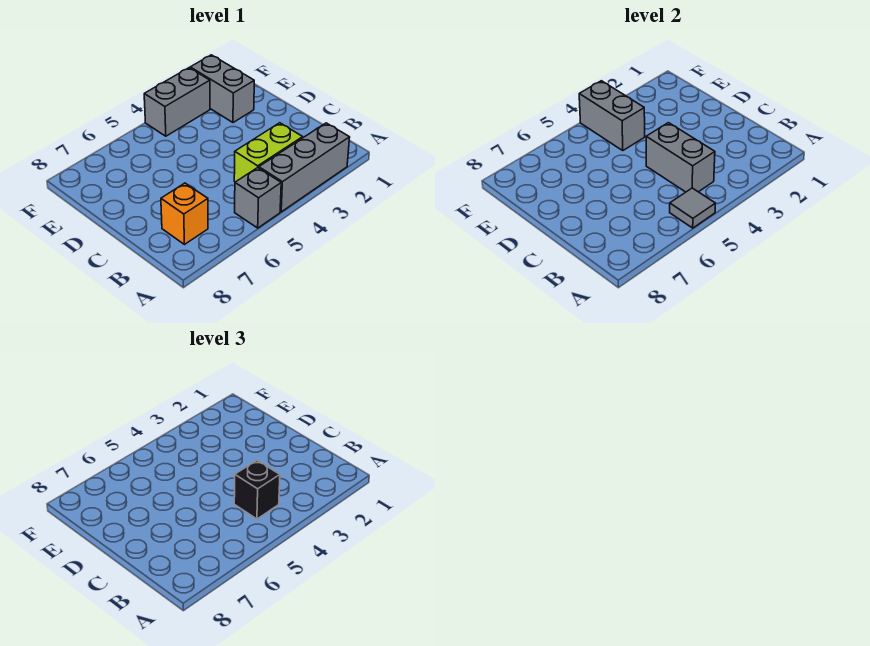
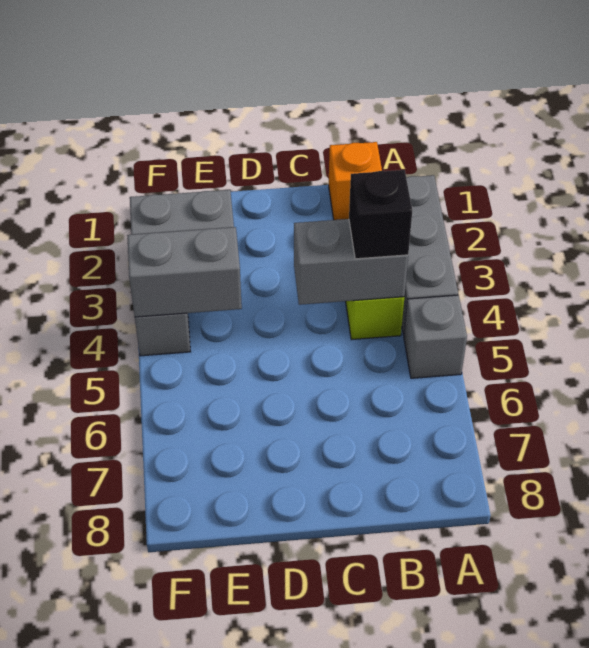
grey tile A5 level 2 -> none
orange brick B7 level 1 -> orange brick B1 level 1

